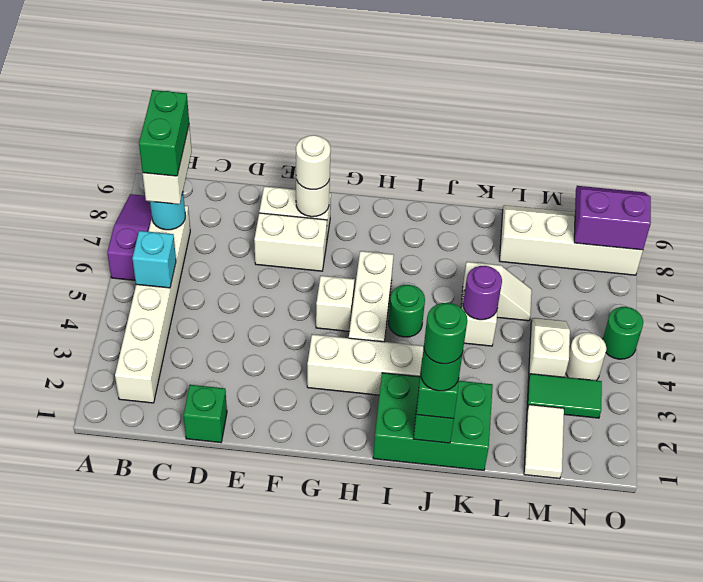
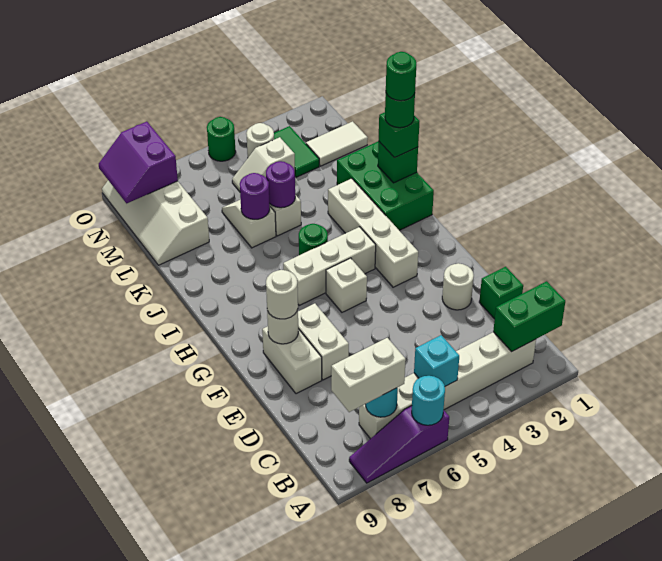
none -> cyan round brick A6 level 2
green brick B7:B8 level 4 -> green brick B1:B2 level 2
none -> white round brick E2 level 1
none -> purple round brick K6 level 2

